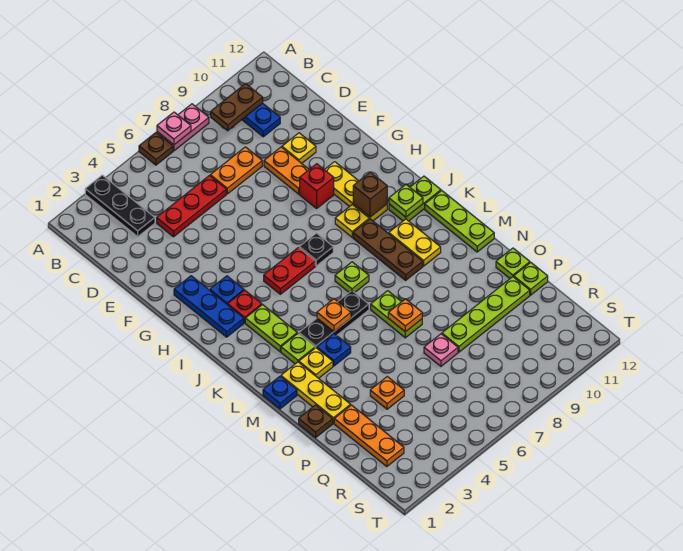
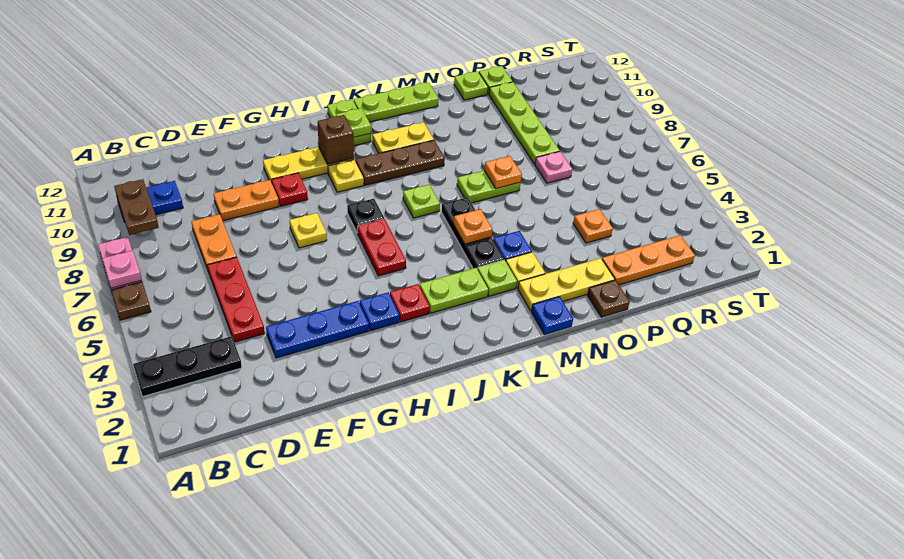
yellow plate E10 level 1 -> yellow plate G7 level 1
blue plate G2:I2 level 1 -> blue plate E3:G3 level 1
red brick G9 level 1 -> red plate G9 level 1

